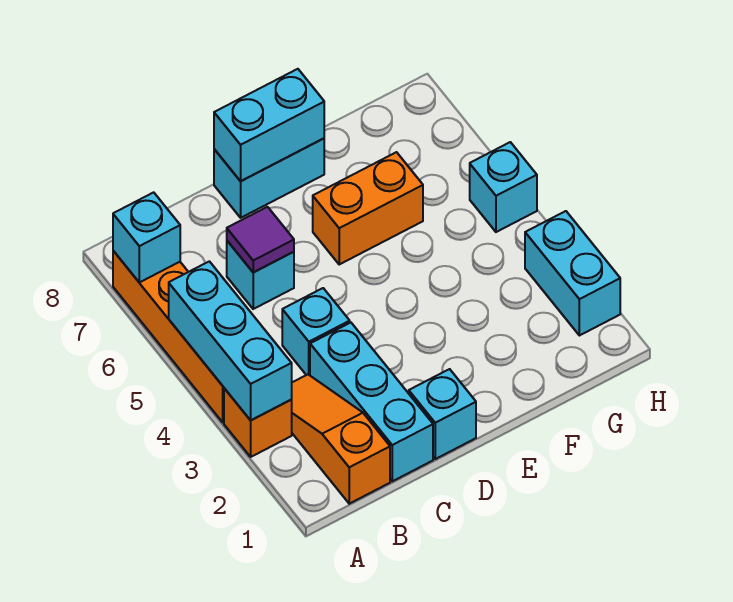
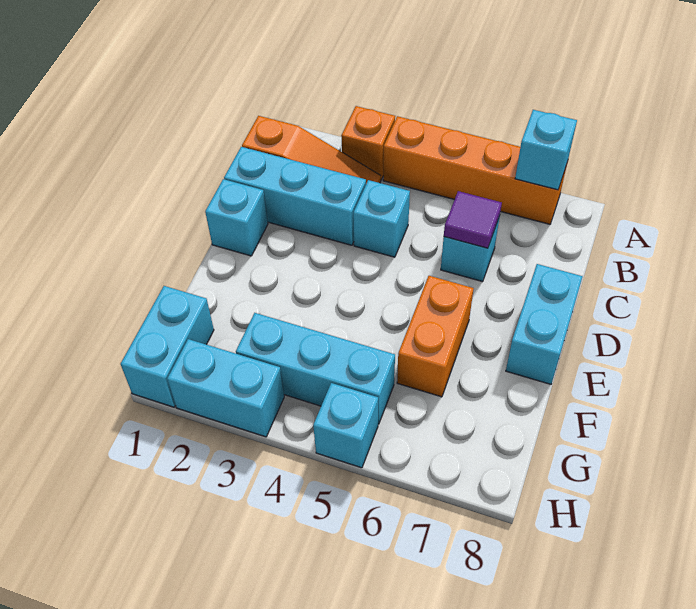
cyan brick A3:A5 level 2 -> cyan brick G3:G5 level 1
cyan brick D8:E8 level 2 -> cyan brick G1:H1 level 1

